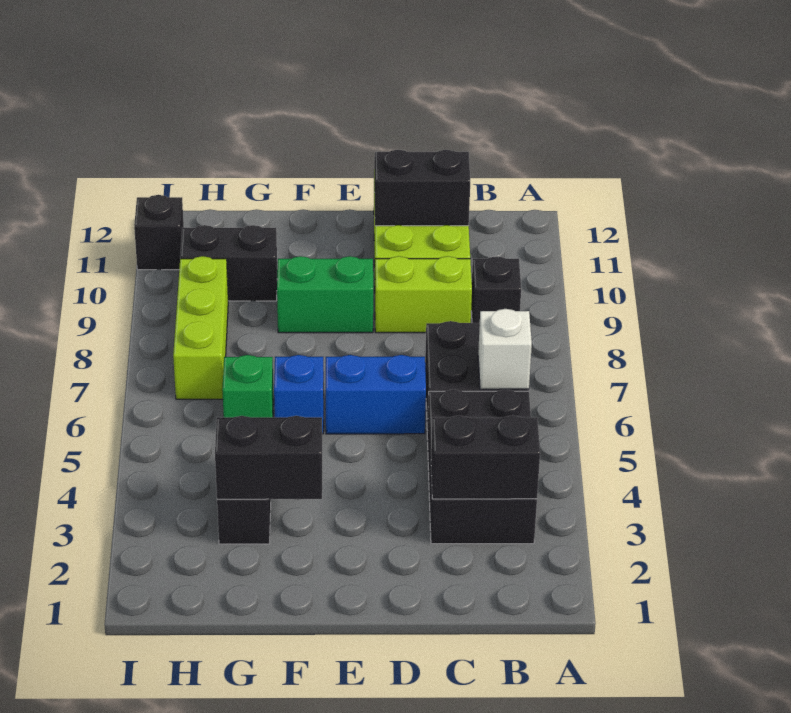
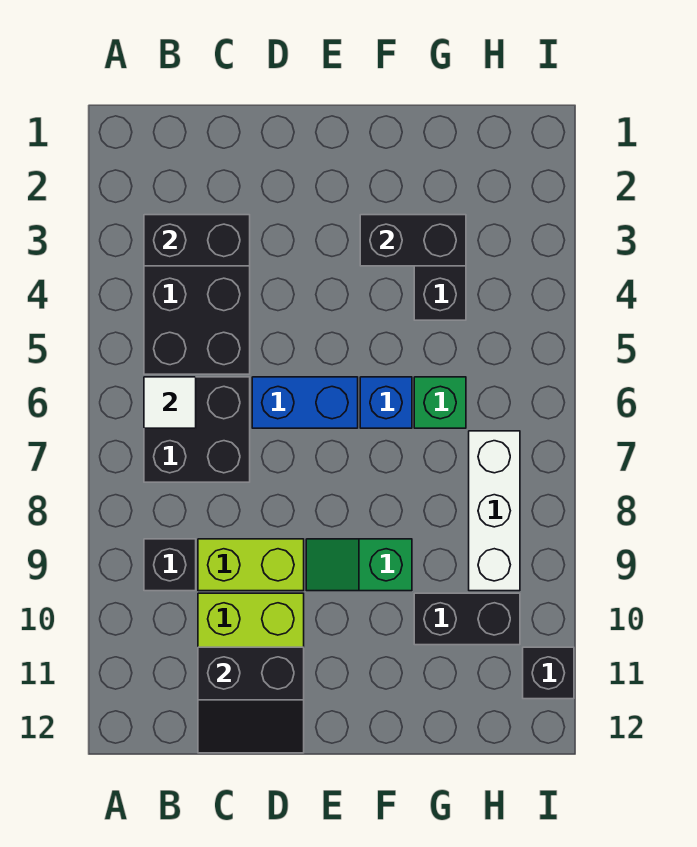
white brick B6 level 2 -> white tile B6 level 2
green brick E9:F9 level 1 -> green slope E9:F9 level 1 top F
lime brick H7:H9 level 1 -> white brick H7:H9 level 1

